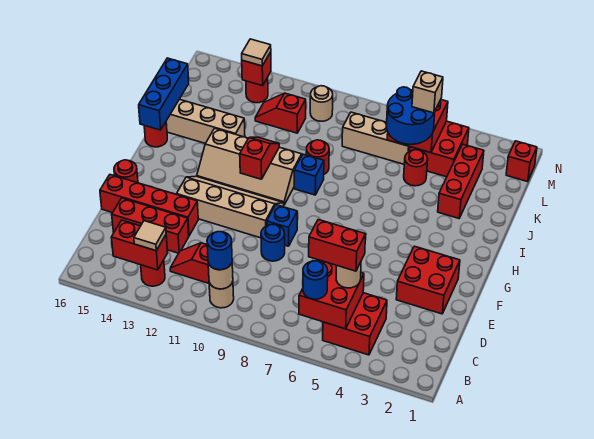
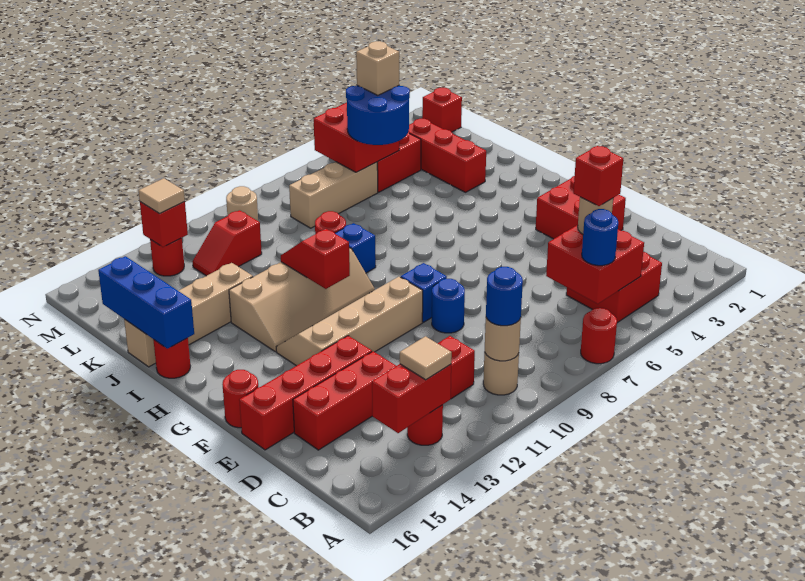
red brick C5:C6 level 4 -> red brick C5 level 4
red round brick K5 level 1 -> red round brick A7 level 1

